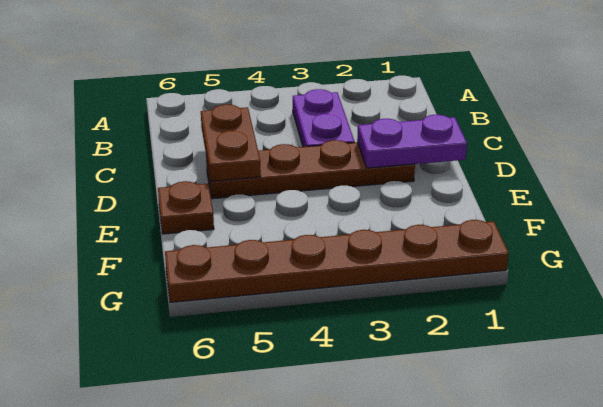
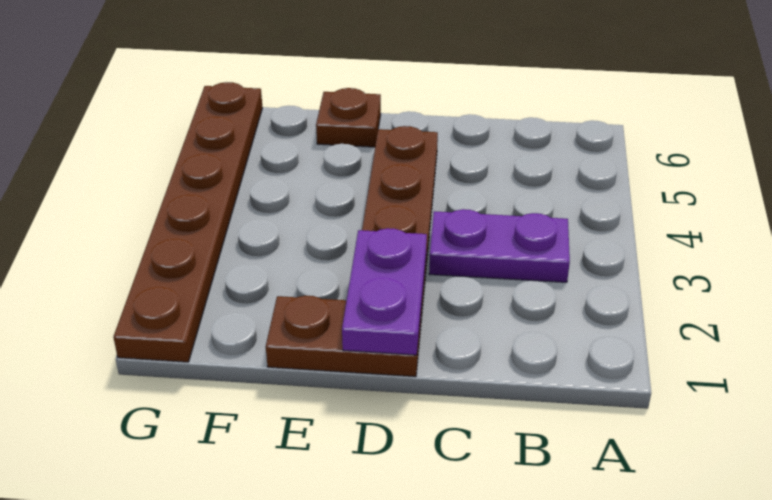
brown plate C5:D5 level 2 -> brown plate D1:E1 level 1

